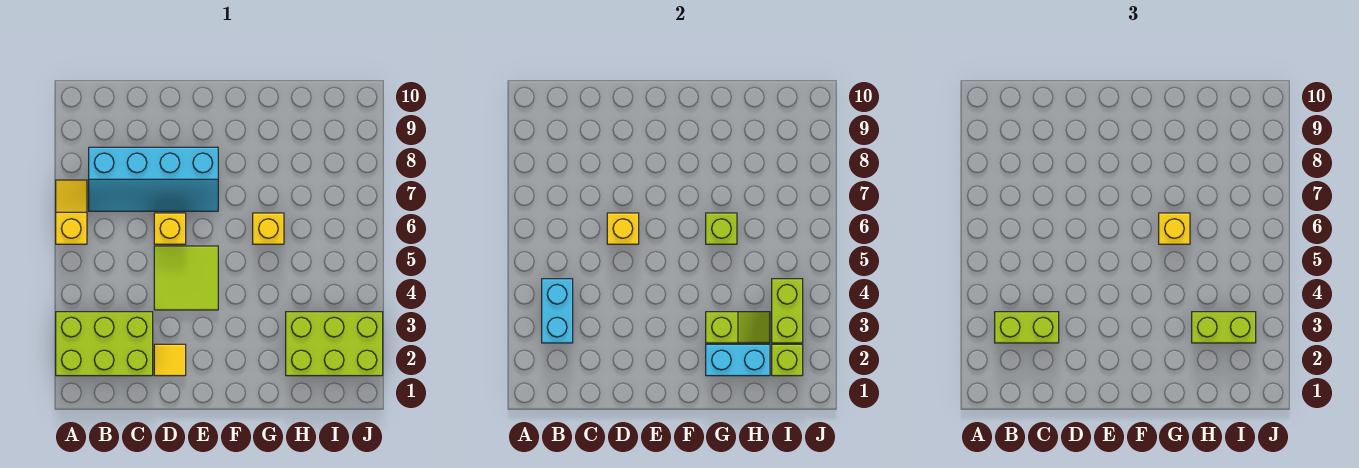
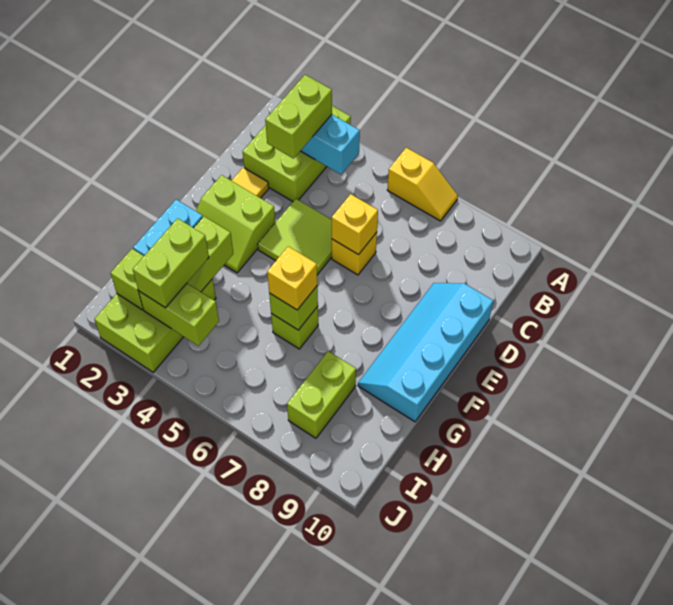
cyan slope B7:E8 level 1 top 8 -> cyan slope D9:G10 level 1 top 10
none -> lime slope E2:F3 level 1 top E
yellow brick G6 level 1 -> lime brick G6 level 1
none -> lime brick H8:I8 level 1

